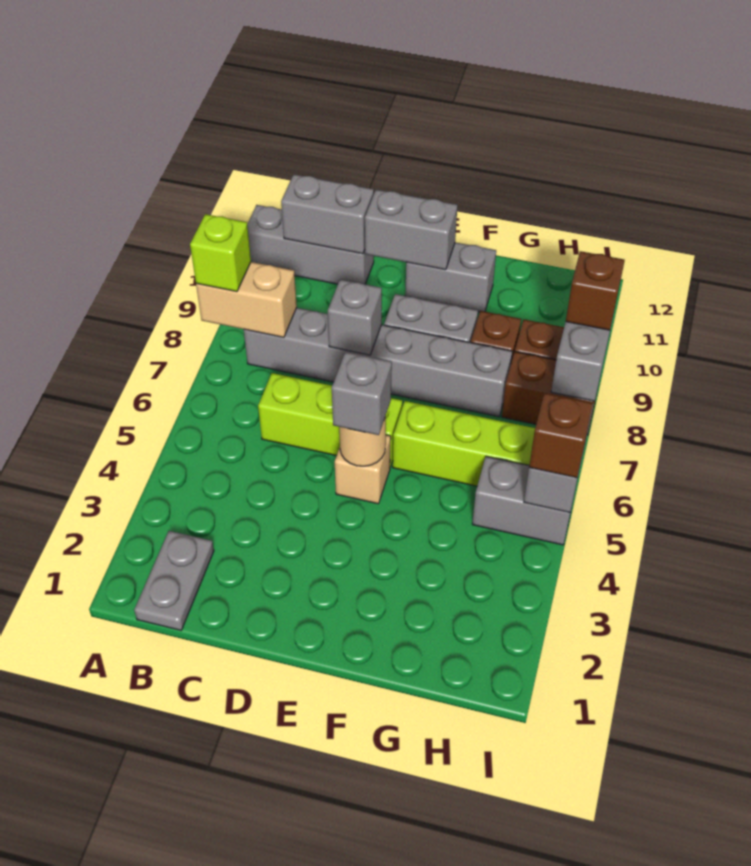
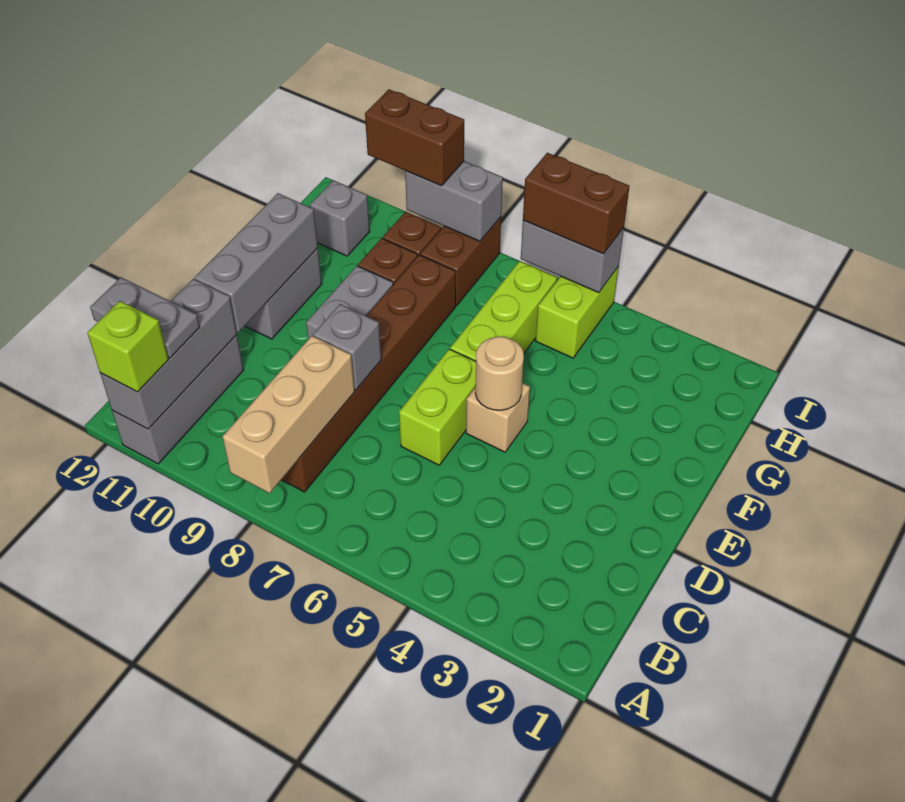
tan brick A8:B8 level 2 -> tan brick A8:C8 level 2
lime brick A8 level 3 -> lime brick A11 level 3
grey plate B1:B2 level 1 -> grey plate B11:B12 level 3
grey brick B8:G8 level 1 -> brown brick B8:G8 level 1
grey brick B11:C11 level 2 -> grey brick A11:C11 level 2
lime brick C6:E6 level 1 -> lime brick D6:E6 level 1
grey brick D11:E11 level 2 -> grey brick D11:F11 level 2
grey brick E5 level 3 -> grey brick H11 level 1
grey brick H5:I5 level 1 -> lime brick H5:I5 level 1
brown brick I5 level 3 -> brown brick I5:I6 level 3
brown brick I9 level 3 -> brown brick I9:I10 level 3

